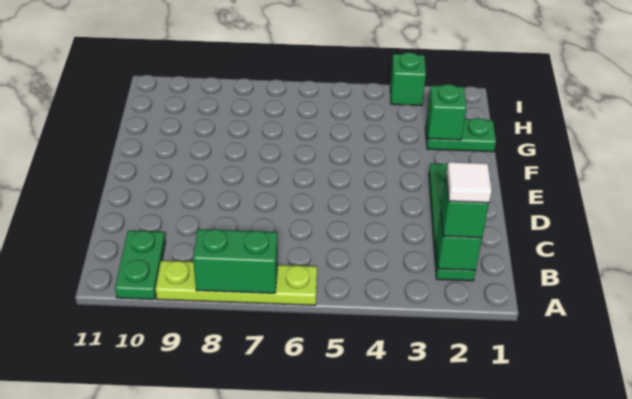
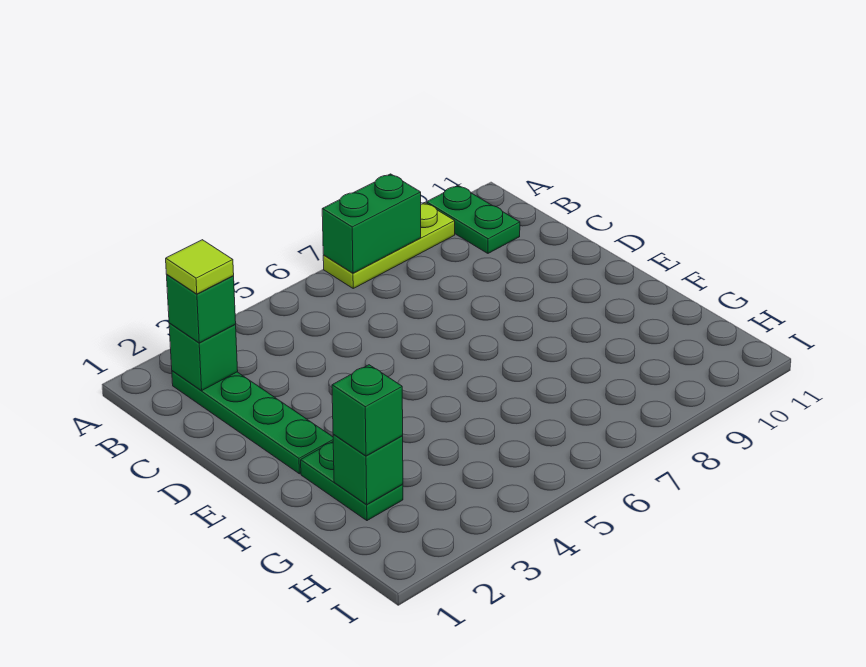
lime plate A6:A9 level 1 -> lime plate A7:A9 level 1
white tile B2 level 4 -> lime tile B2 level 4
green plate G1:G2 level 1 -> green plate F2:G2 level 1
green brick I3 level 1 -> green brick G2 level 3

